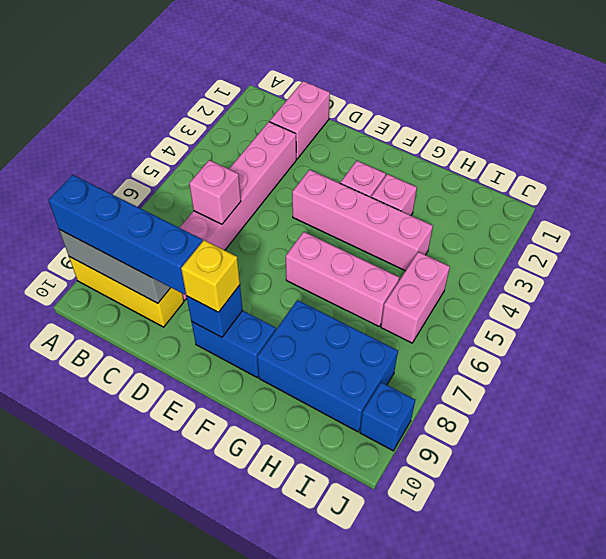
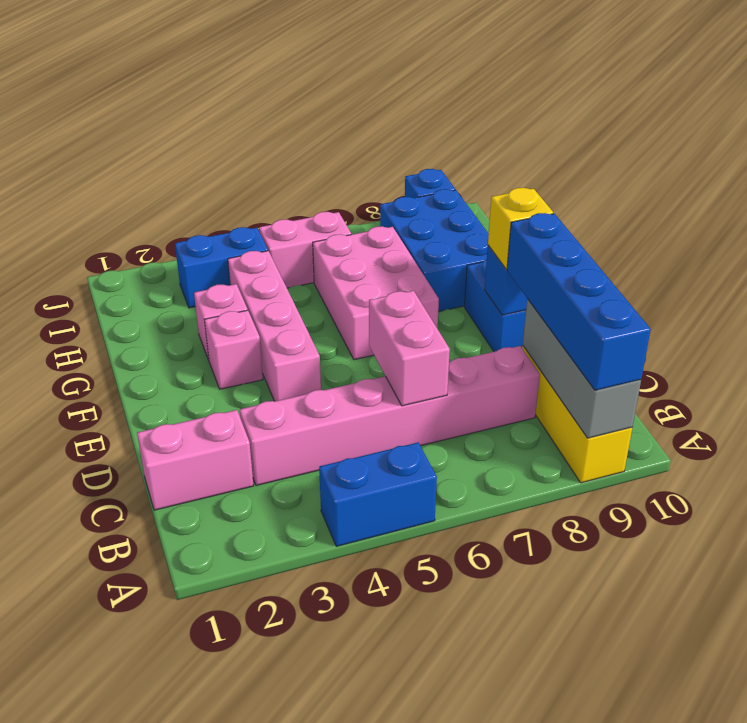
none -> blue brick A4:A5 level 1
pink brick C6 level 2 -> pink brick C6:D6 level 2
pink brick F6:H6 level 1 -> pink brick F6:H7 level 1
none -> blue brick I3:I4 level 1

